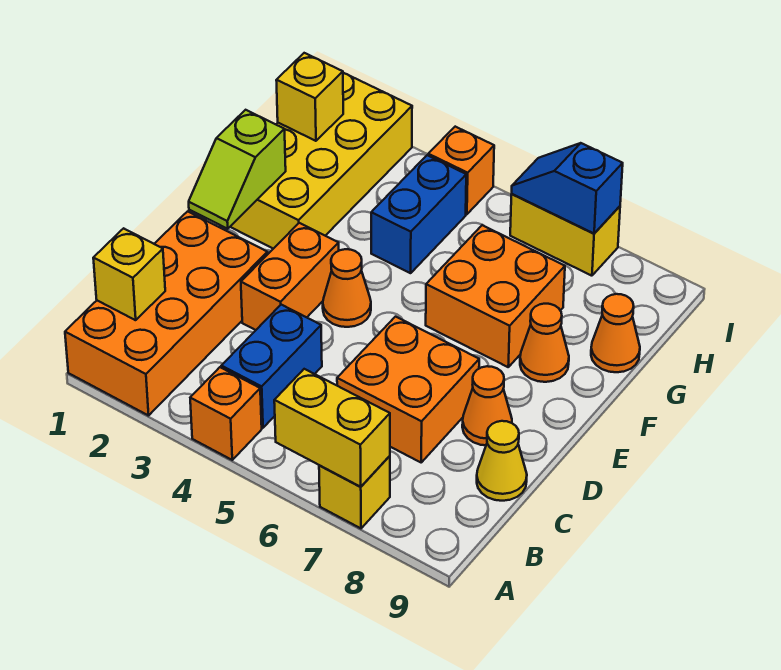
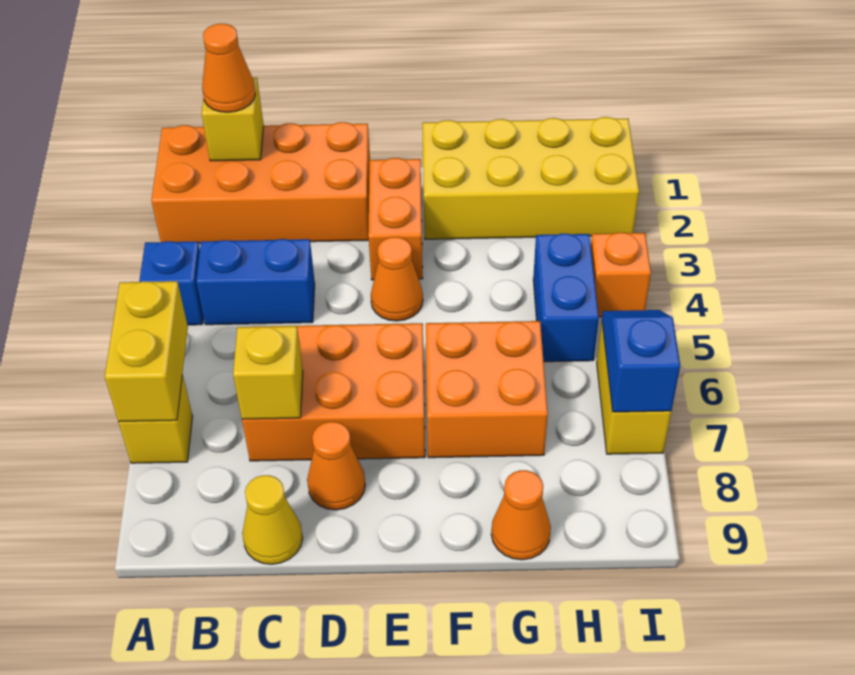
orange brick A4 level 1 -> blue brick A4 level 1
orange brick C6:D7 level 1 -> orange brick C6:E7 level 1
orange brick D3:E3 level 1 -> orange brick E2:E3 level 1
lime slope E1:F1 level 2 top F -> none
orange cone F8 level 1 -> orange cone B1 level 3
blue brick G4:H4 level 1 -> blue brick H4:H5 level 1
yellow brick H1 level 2 -> yellow brick C7 level 2

